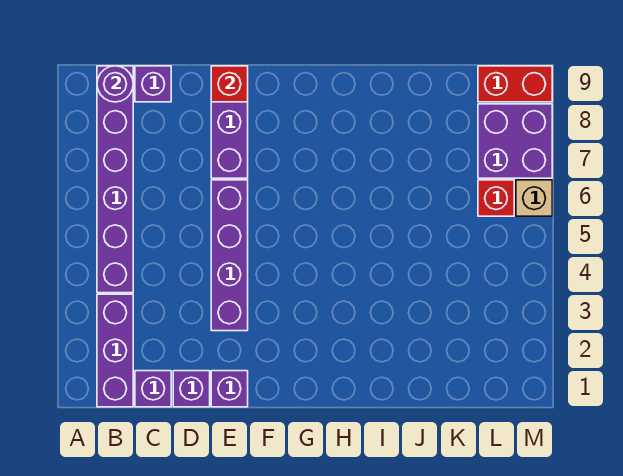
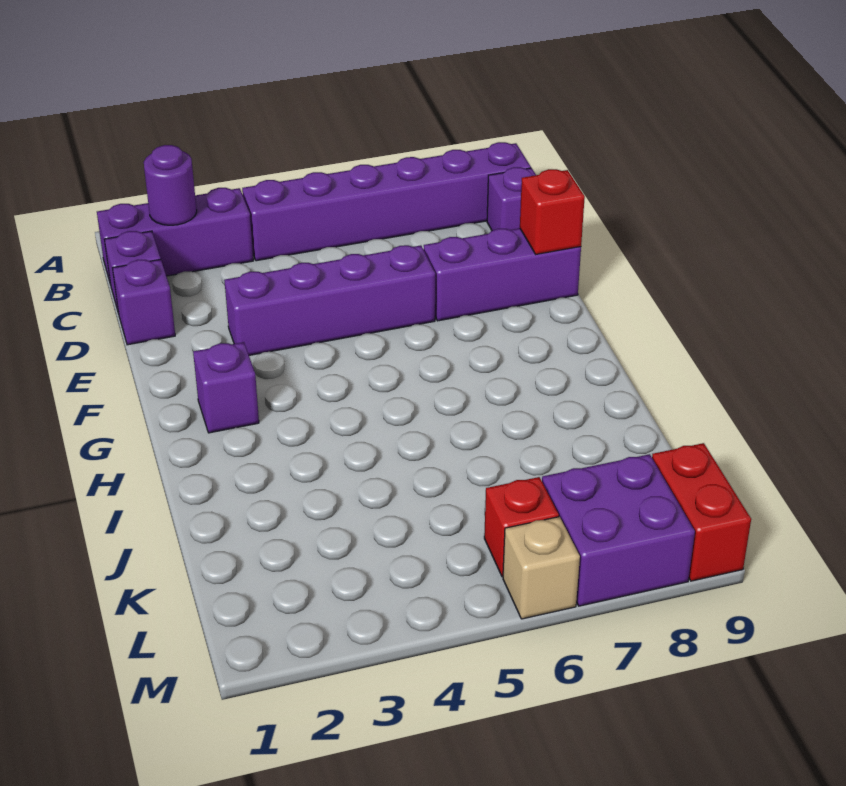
purple round brick B9 level 2 -> purple round brick B2 level 2
purple brick E1 level 1 -> purple brick G2 level 1

